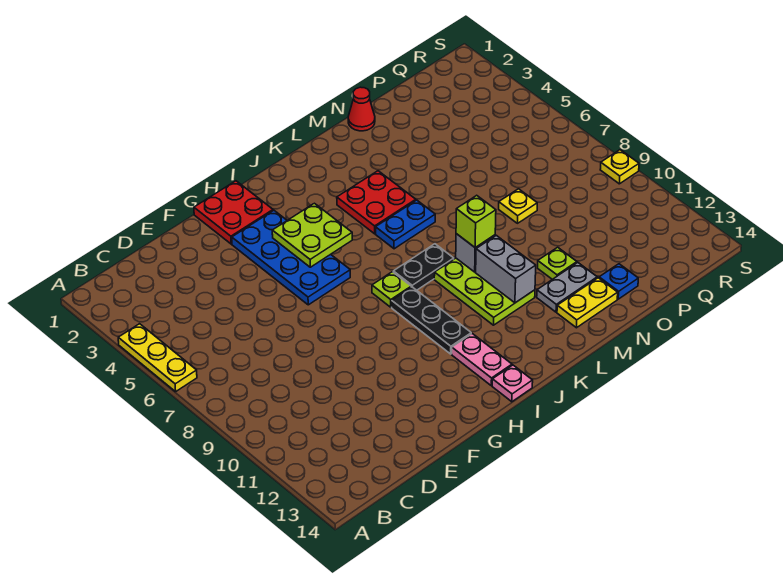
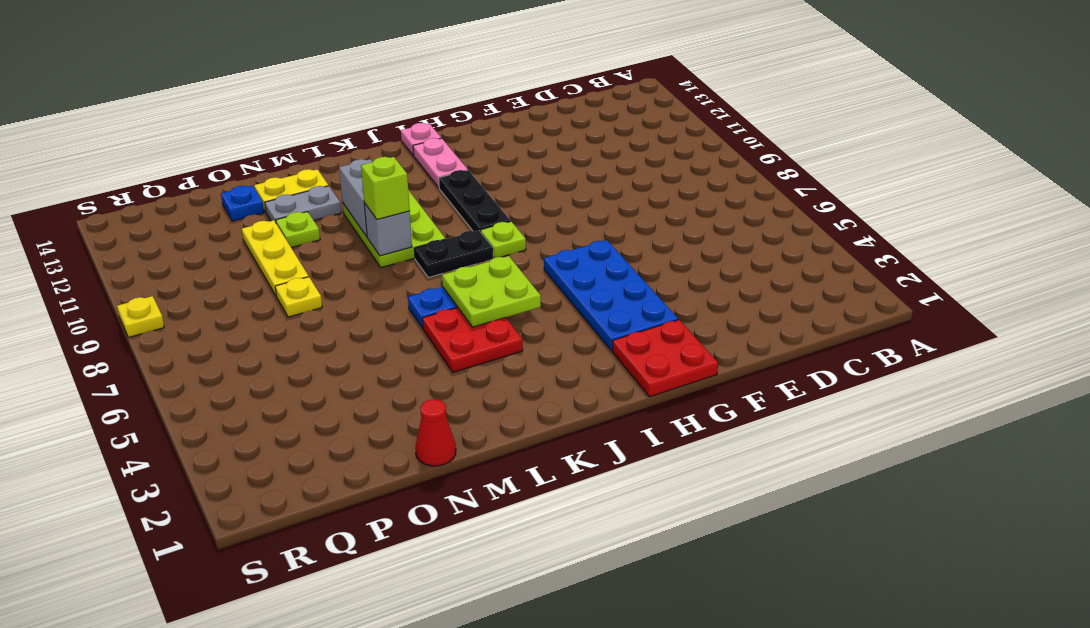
yellow plate A4:A6 level 1 -> yellow plate O9:O11 level 1
lime plate H4:I5 level 2 -> lime plate J5:K6 level 2

